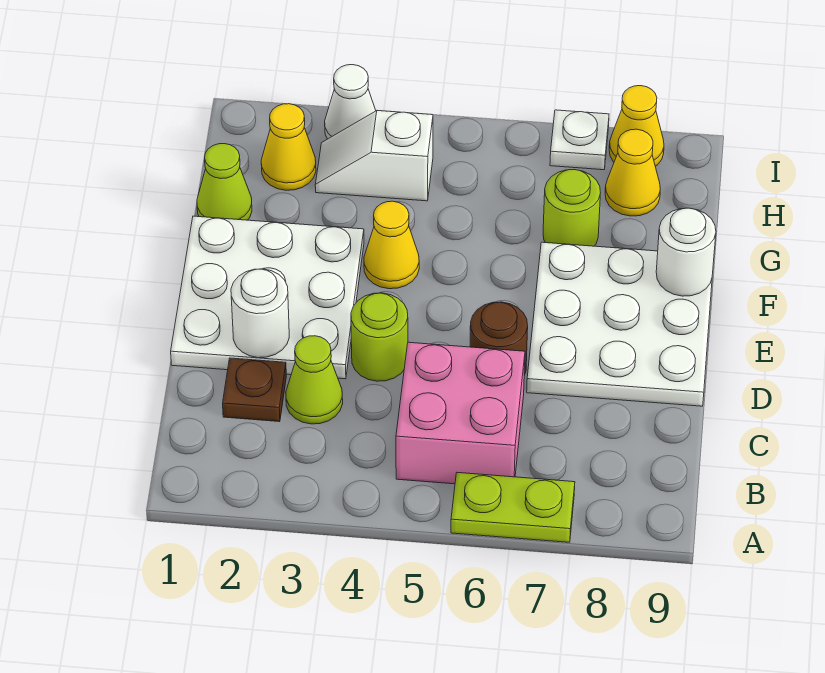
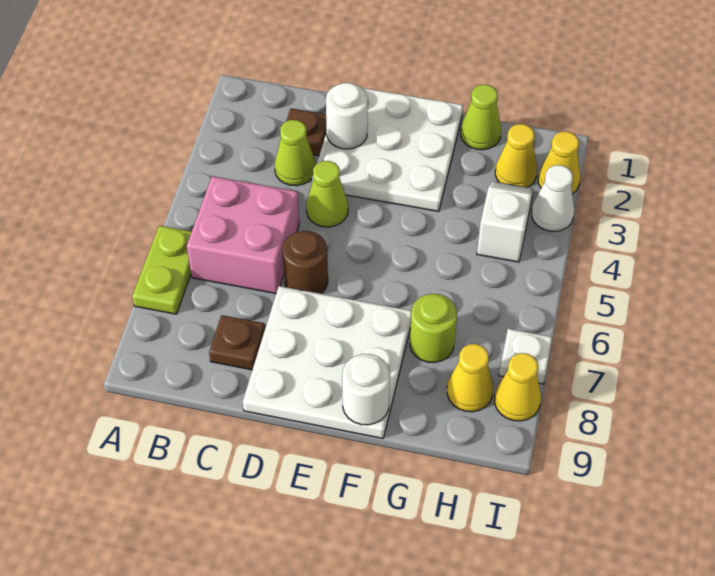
none -> brown plate C8 level 1
lime round brick D4 level 1 -> lime cone D4 level 1
yellow cone F4 level 1 -> yellow cone I2 level 1

